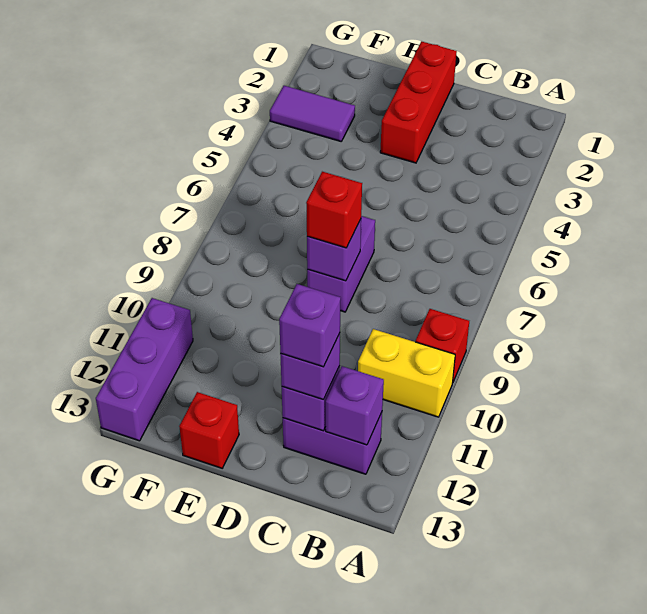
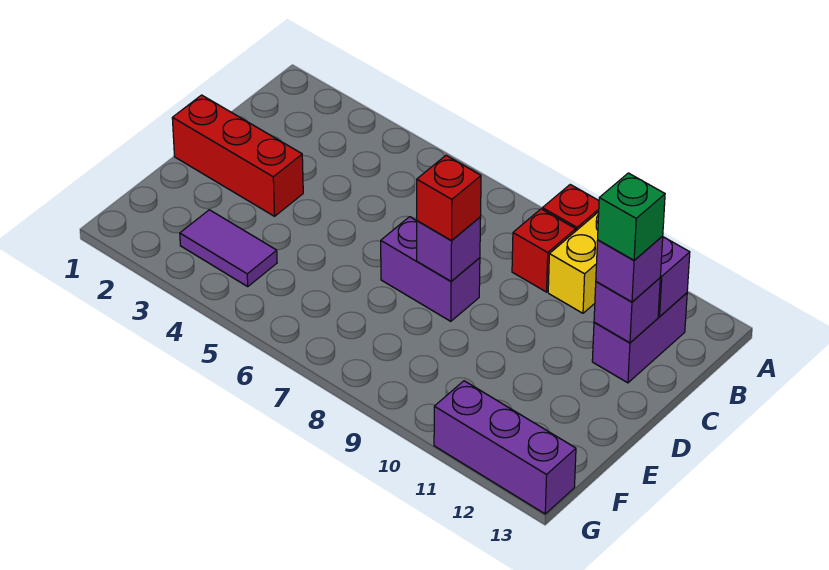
purple brick C12 level 4 -> green brick C12 level 4
red brick E13 level 1 -> red brick B9 level 1
purple tile F3:G3 level 1 -> purple tile F3:F4 level 1

